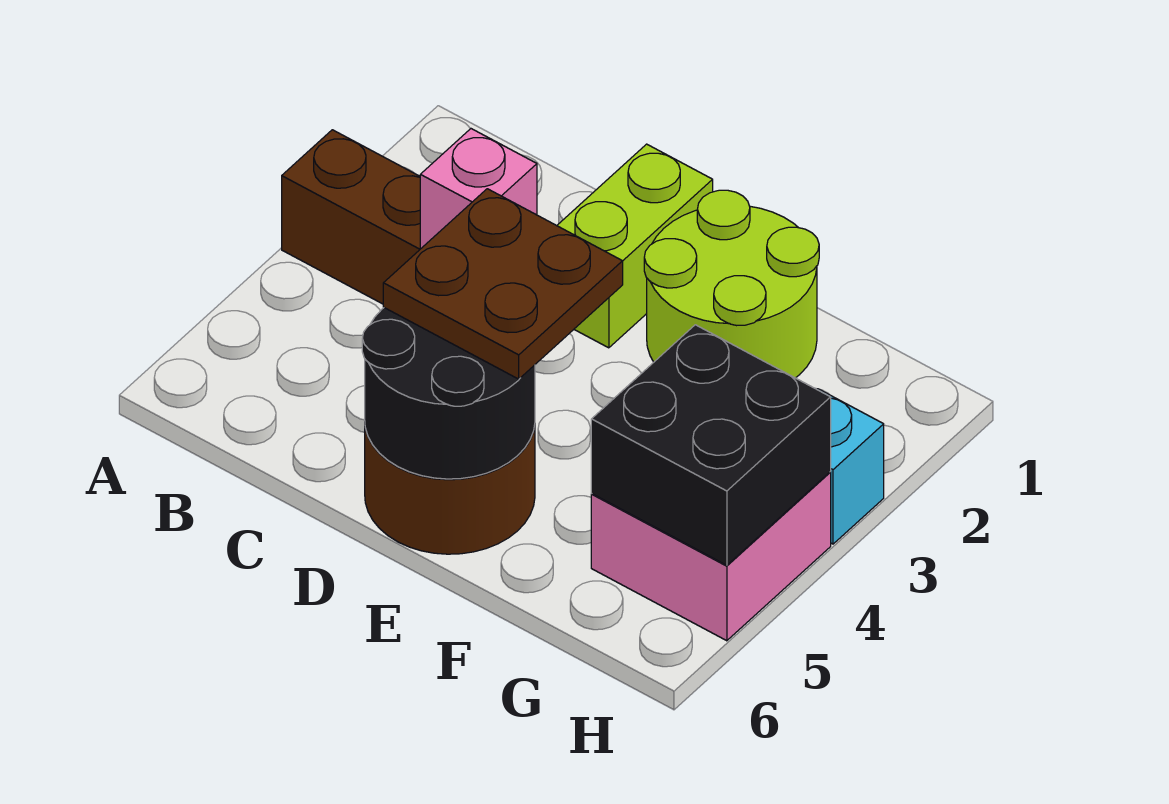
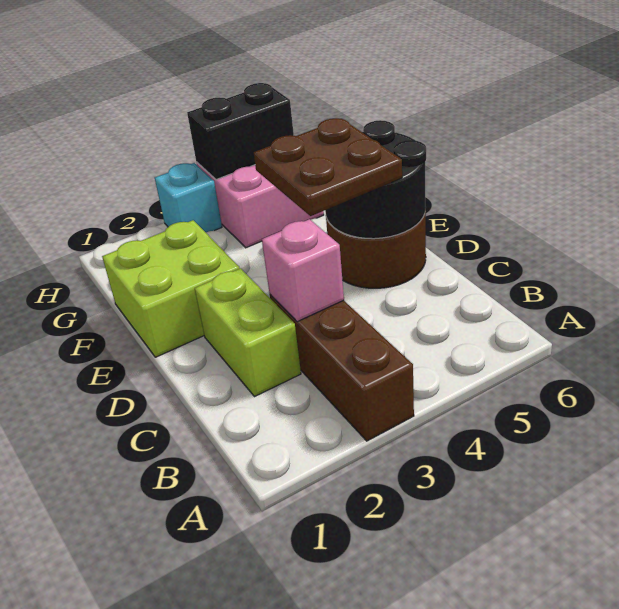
lime brick D1:D2 level 1 -> lime brick C2:D2 level 1
lime round brick E1:F2 level 1 -> lime brick E1:F2 level 1
black brick G4:H5 level 2 -> black brick H4:H5 level 2

